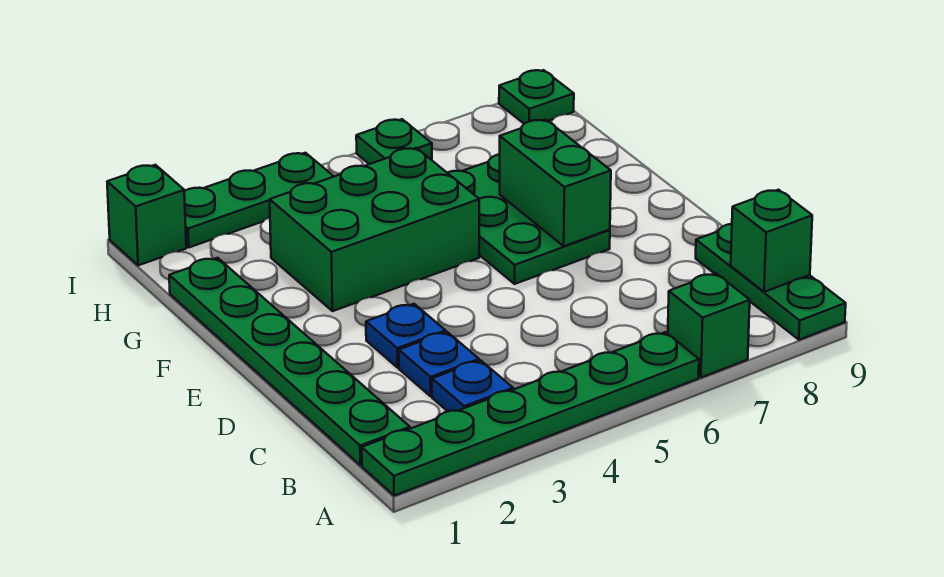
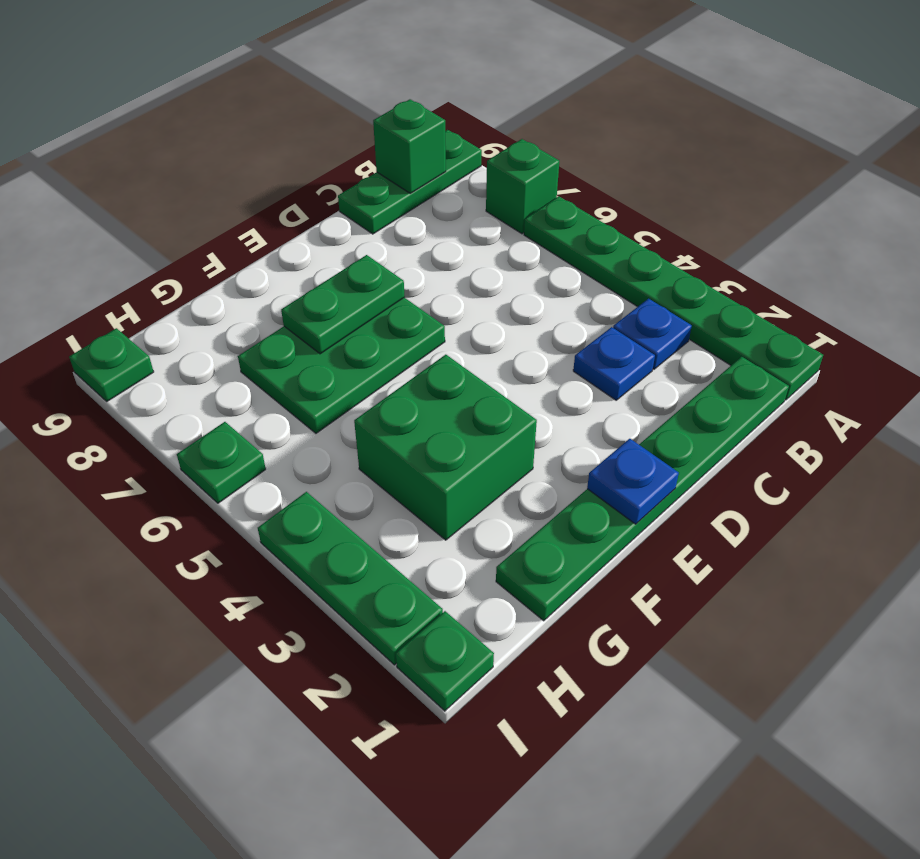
blue plate D3 level 1 -> blue plate E1 level 2
green brick E7:F7 level 2 -> green plate E7:F7 level 2
green brick F3:G5 level 1 -> green brick F3:G4 level 1
green brick I1 level 1 -> green plate I1 level 1

